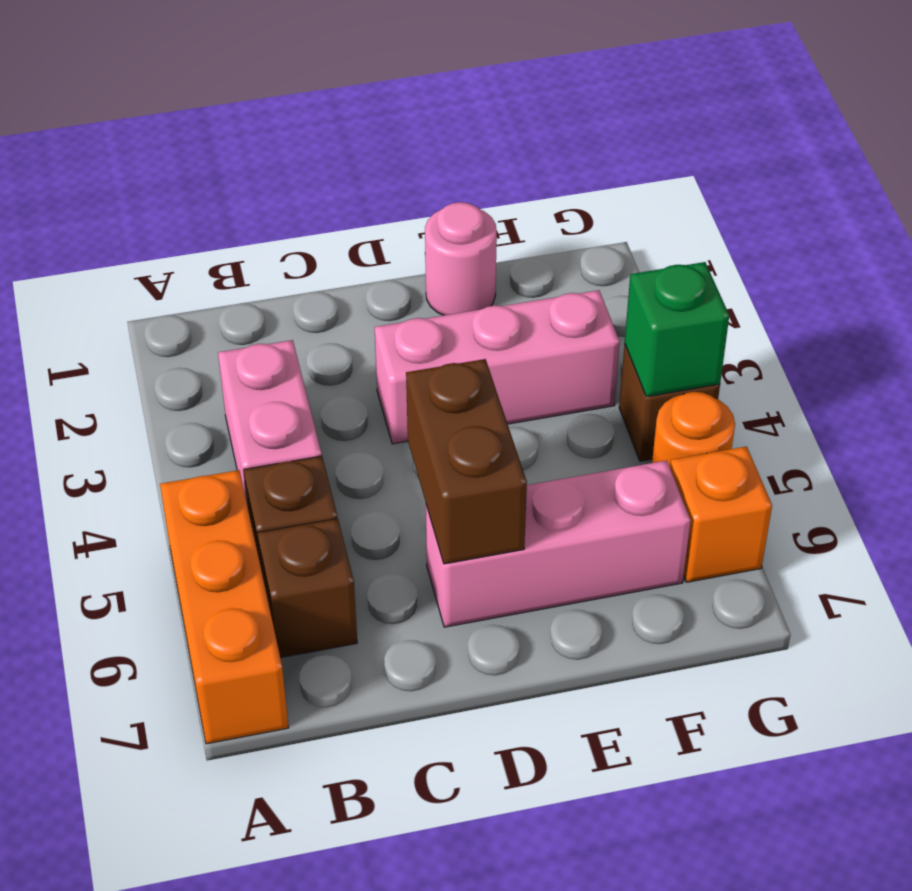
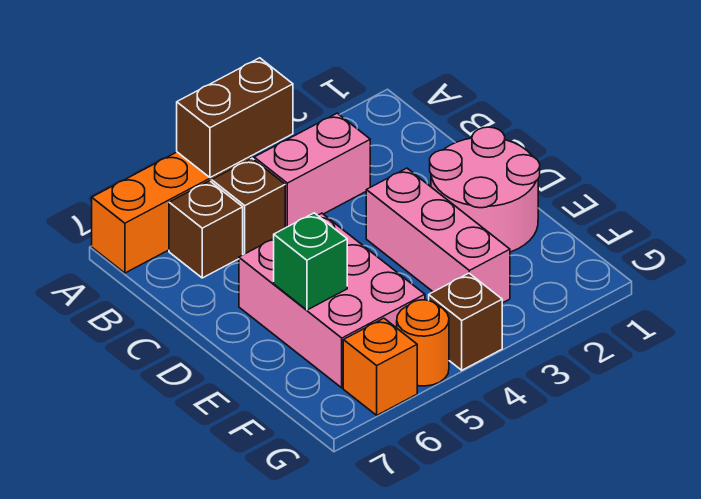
brown brick D5:D6 level 2 -> brown brick A4:A5 level 2
pink brick D6:F6 level 1 -> pink brick D5:F6 level 1
pink round brick E1 level 1 -> pink round brick D1:E2 level 1
green brick G4 level 2 -> green brick E6 level 2

